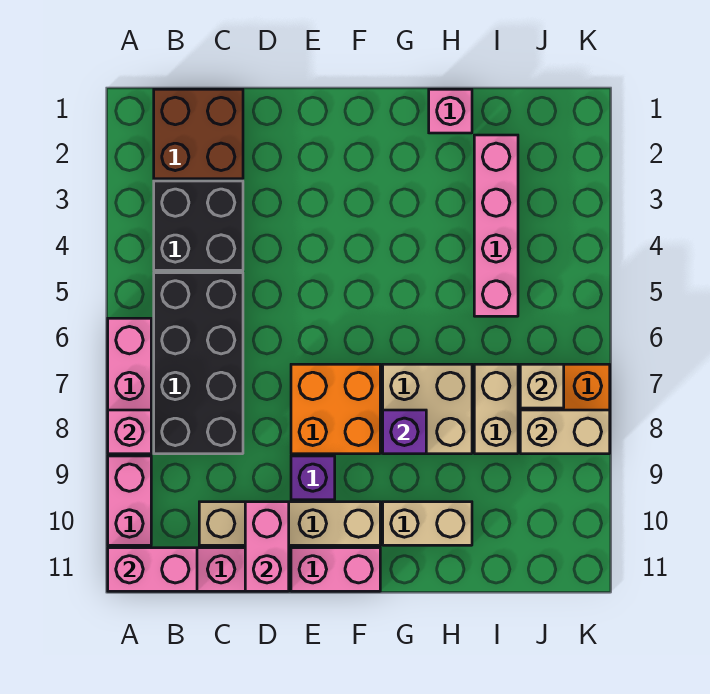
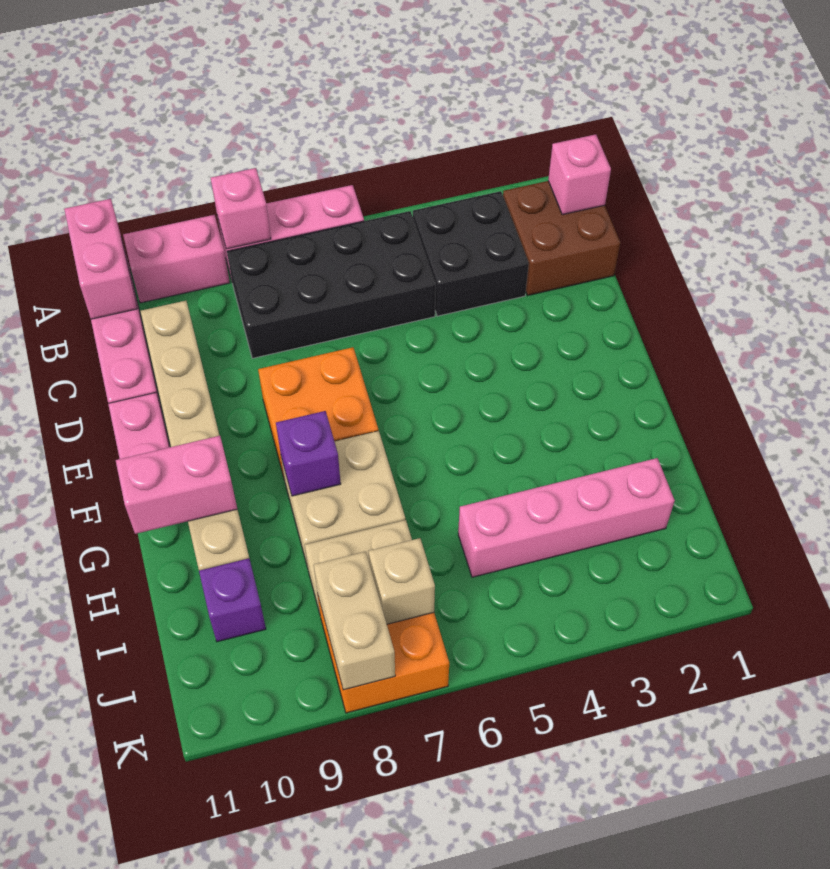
pink brick D10:D11 level 2 -> pink brick G10:G11 level 2
purple brick E9 level 1 -> purple brick I10 level 1
pink brick H1 level 1 -> pink brick B1 level 2

